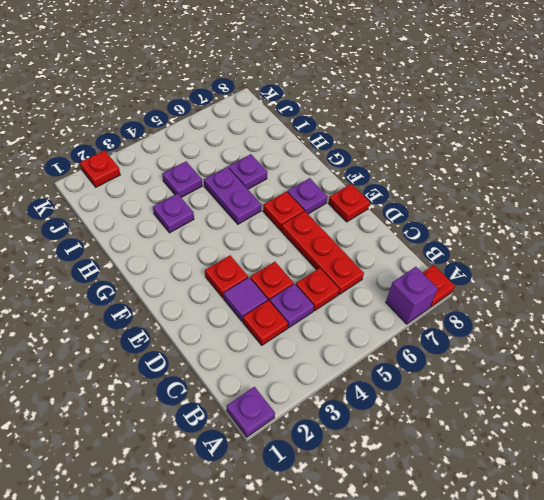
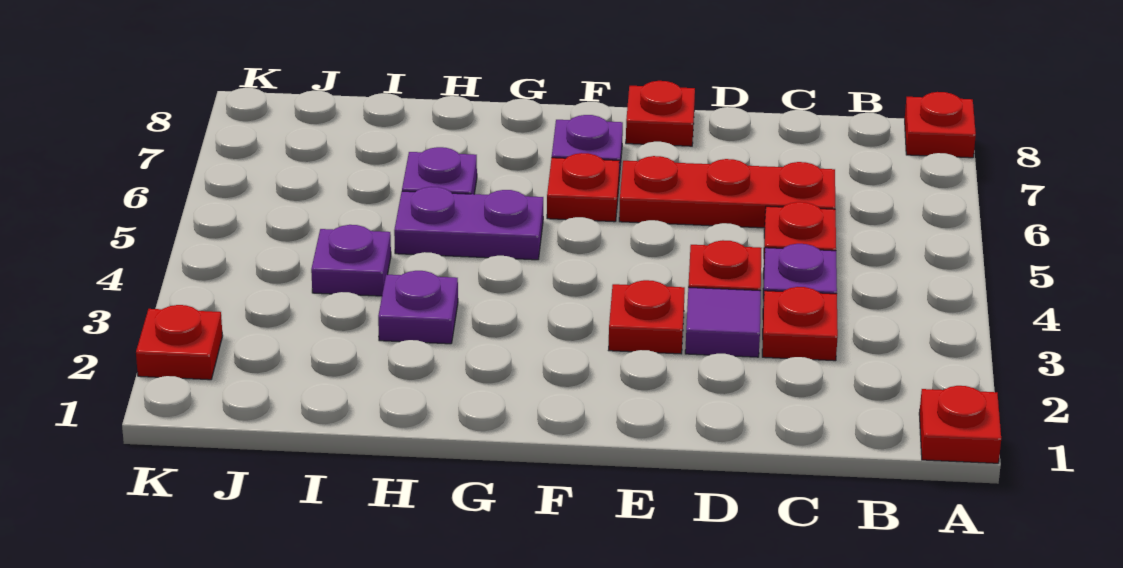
purple plate A1 level 1 -> red plate A1 level 1
purple brick A7 level 1 -> none

